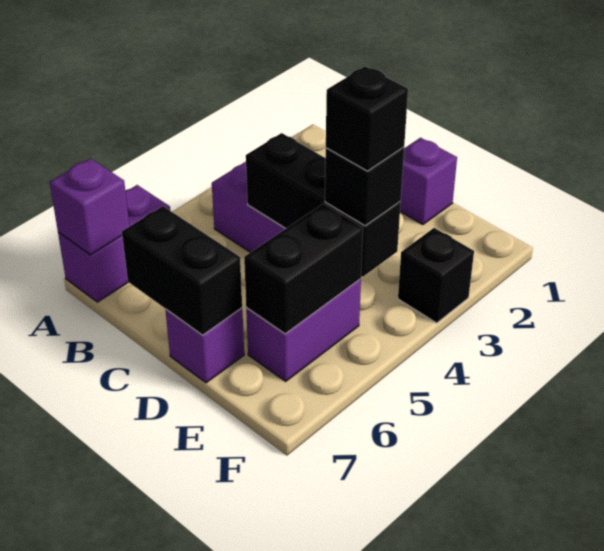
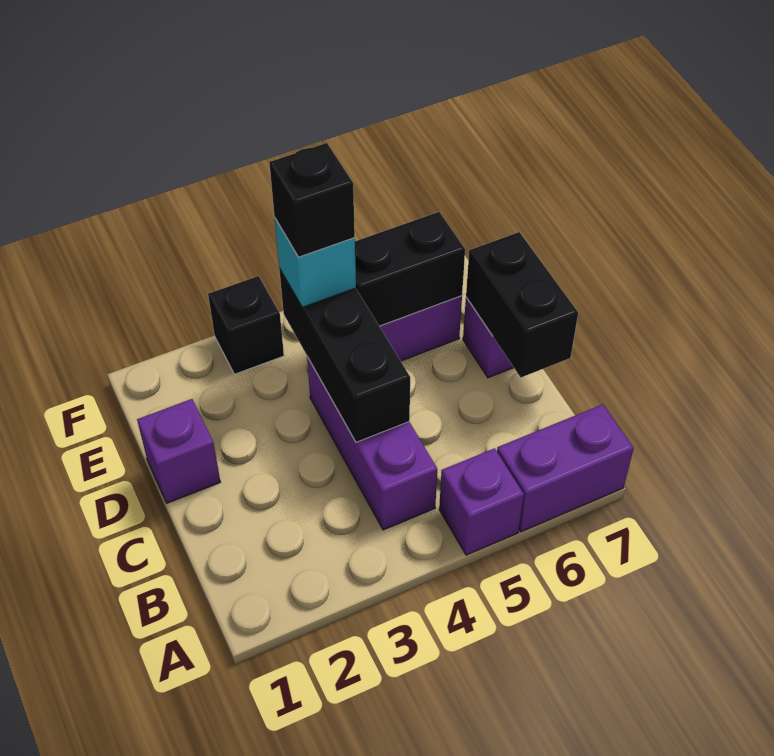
purple brick A7 level 2 -> purple brick A5 level 1
black brick E4 level 3 -> cyan brick E4 level 3

